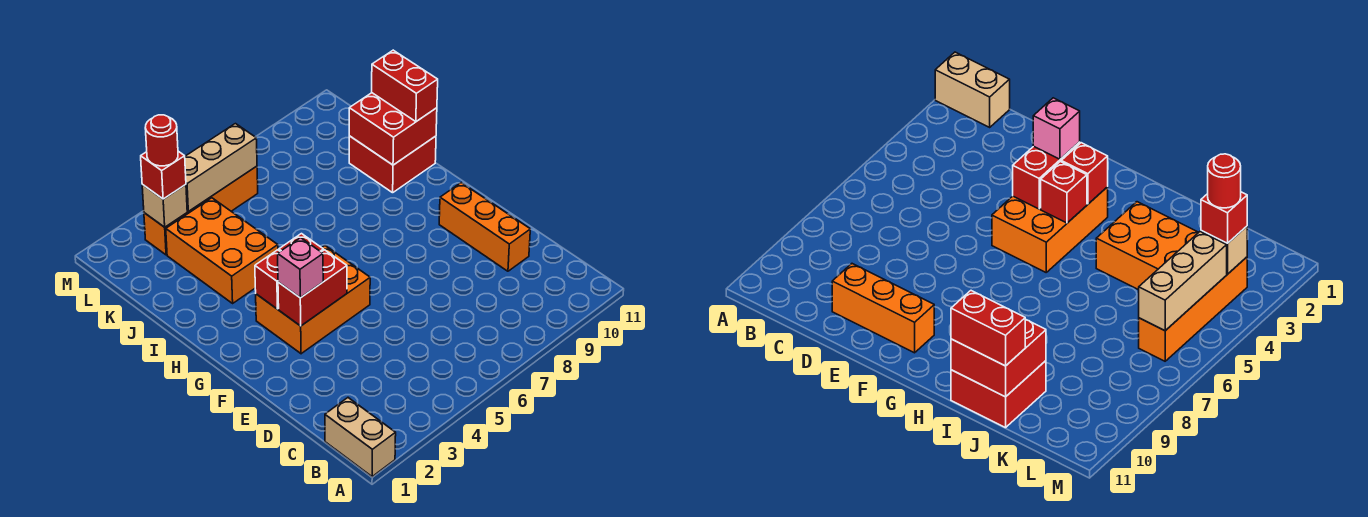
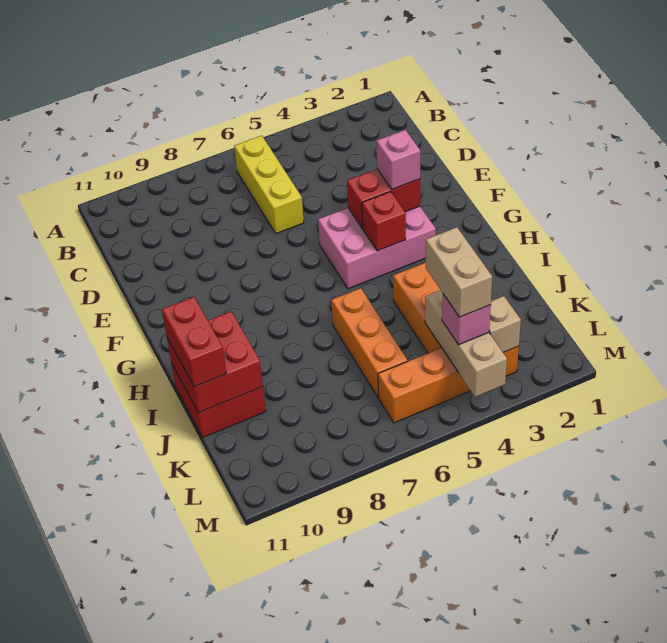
tan brick A1:B1 level 1 -> tan brick K4:L4 level 4
none -> yellow brick B6:D6 level 1
orange brick D10:F10 level 1 -> orange brick I6:K6 level 1
orange brick F3:G5 level 1 -> pink brick F3:G5 level 1
red brick G3 level 2 -> none
red brick L3 level 3 -> none
red round brick L3 level 4 -> none
tan brick L4:L6 level 2 -> tan brick K4:M4 level 2
none -> pink brick L4 level 3

